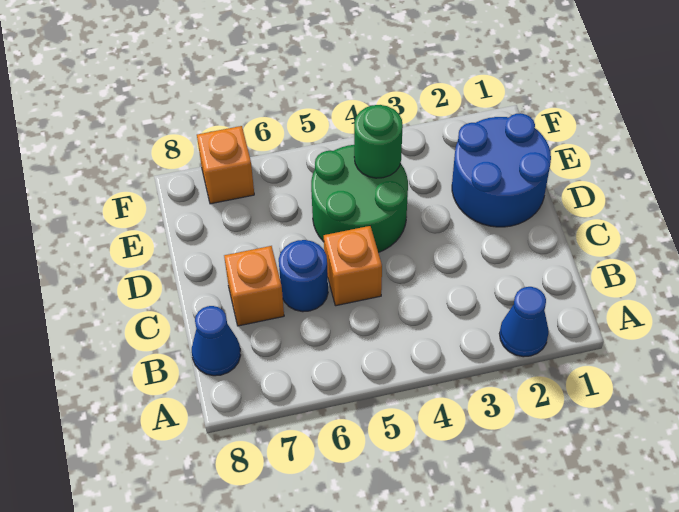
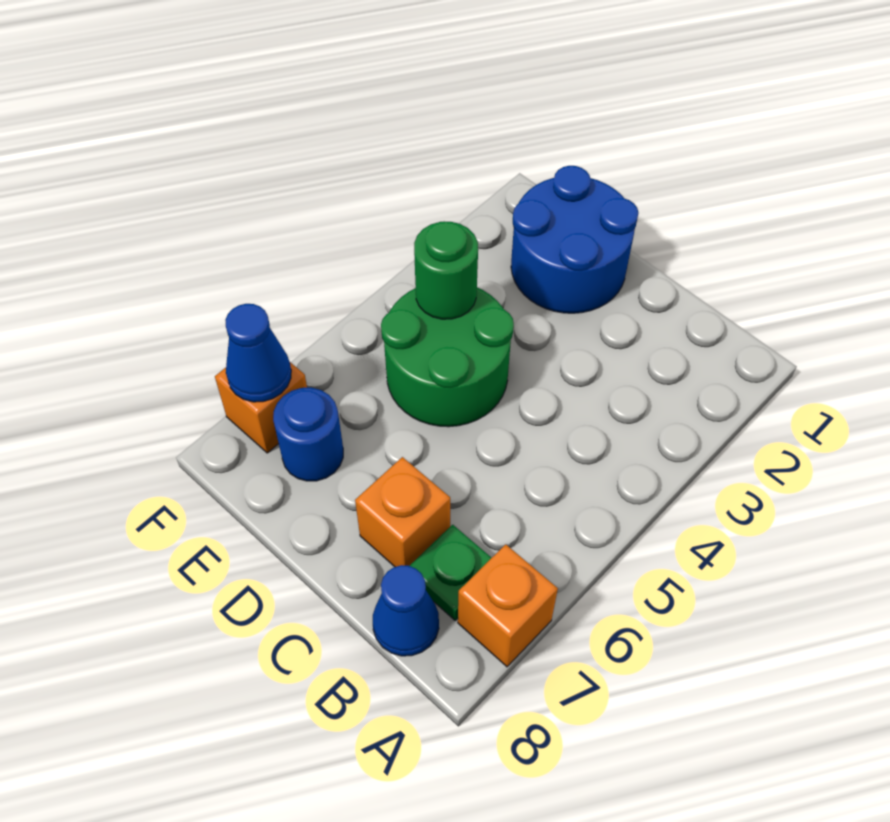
blue cone A2 level 1 -> blue cone F7 level 2
none -> green plate B7 level 1
orange brick C5 level 1 -> orange brick A7 level 1
blue round brick C6 level 1 -> blue round brick E7 level 1

